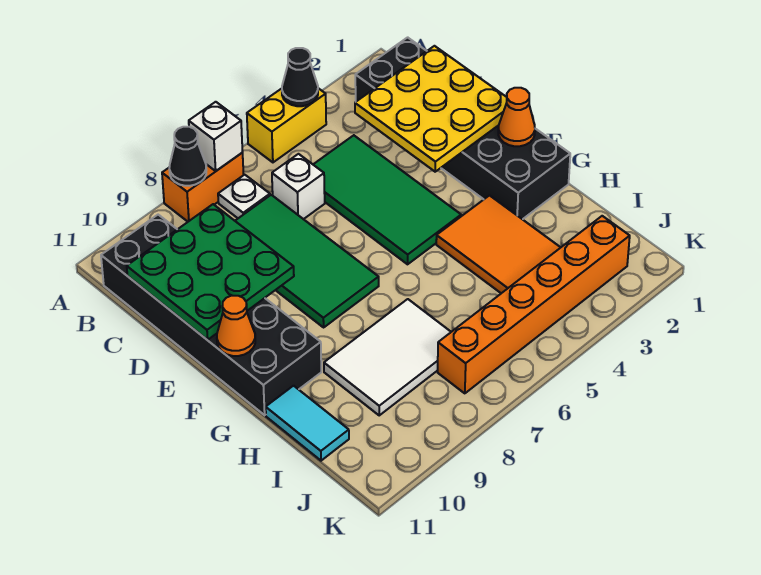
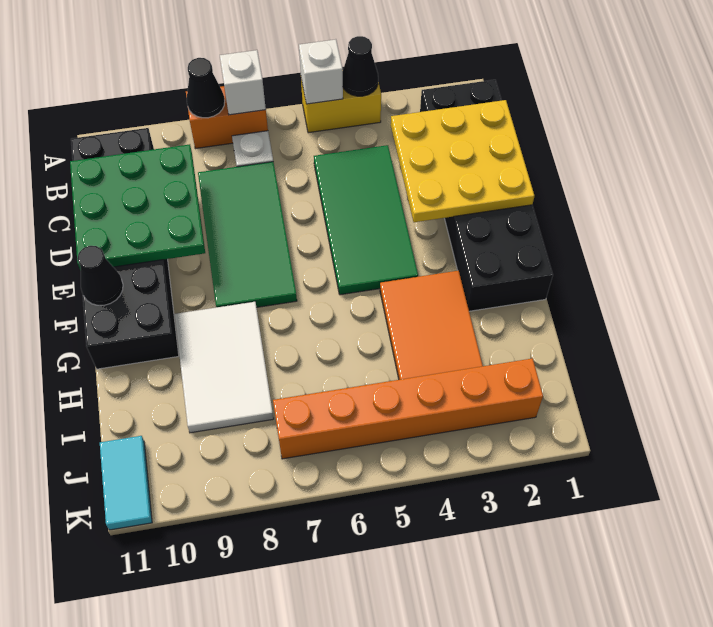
white brick C6 level 1 -> white brick A5 level 2
orange cone F1 level 2 -> none
orange cone F11 level 2 -> black cone F11 level 2
white tile H7:I9 level 1 -> white tile G8:I9 level 1
cyan tile H11:I11 level 1 -> cyan tile J11:K11 level 1

